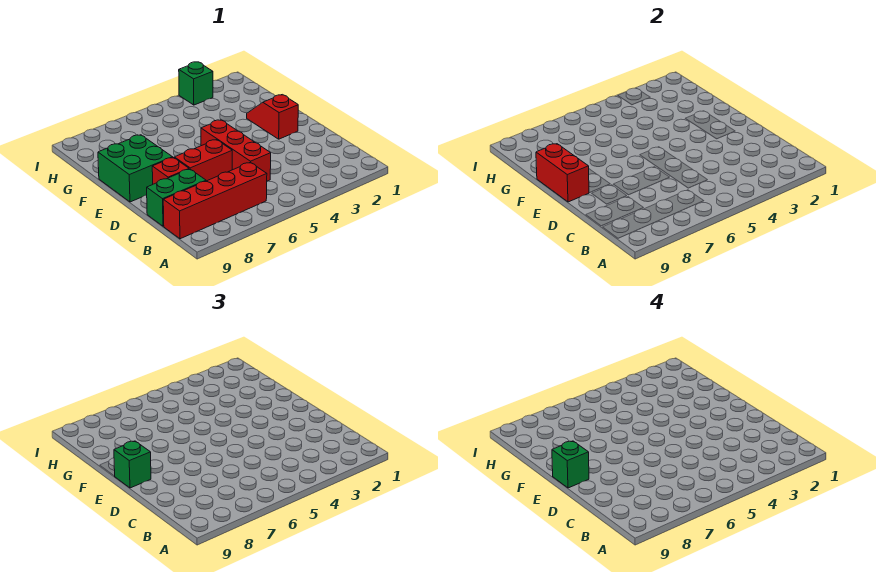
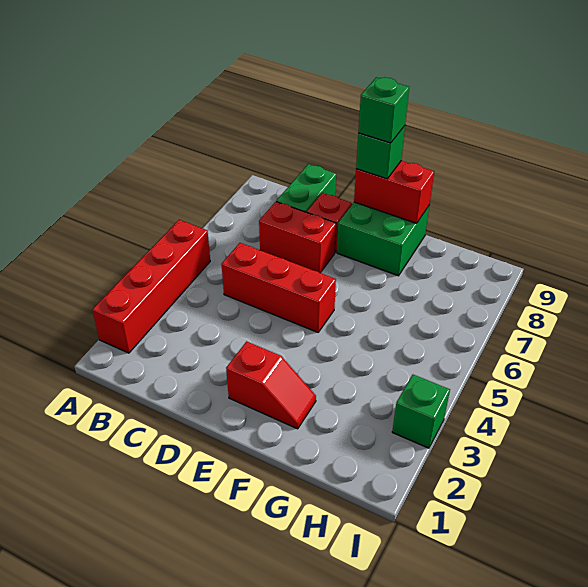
red brick B6:B9 level 1 -> red brick A2:A5 level 1
red brick D6:D7 level 1 -> red brick C7:D7 level 1

